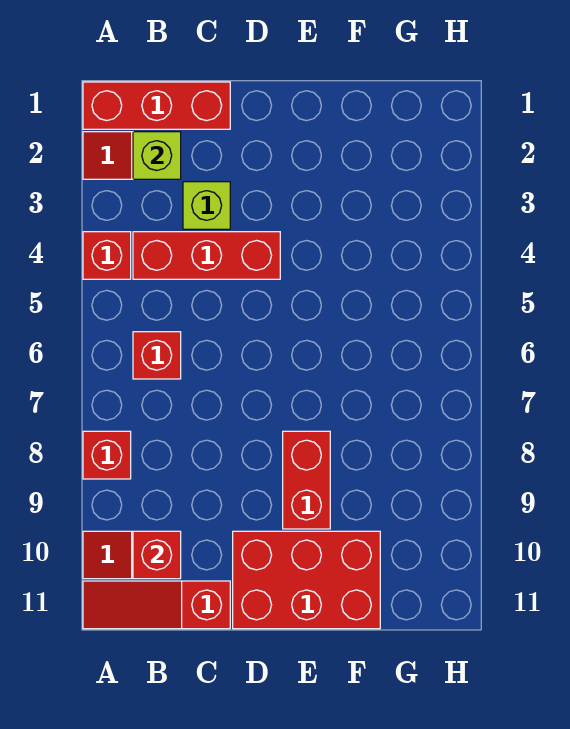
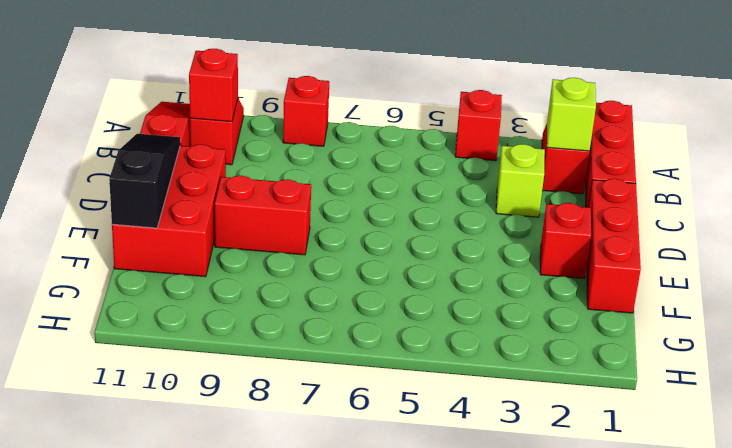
red brick B4:D4 level 1 -> red brick D1:F1 level 1
red brick B6 level 1 -> red brick E2 level 1
none -> black slope D11:F11 level 2 top F

